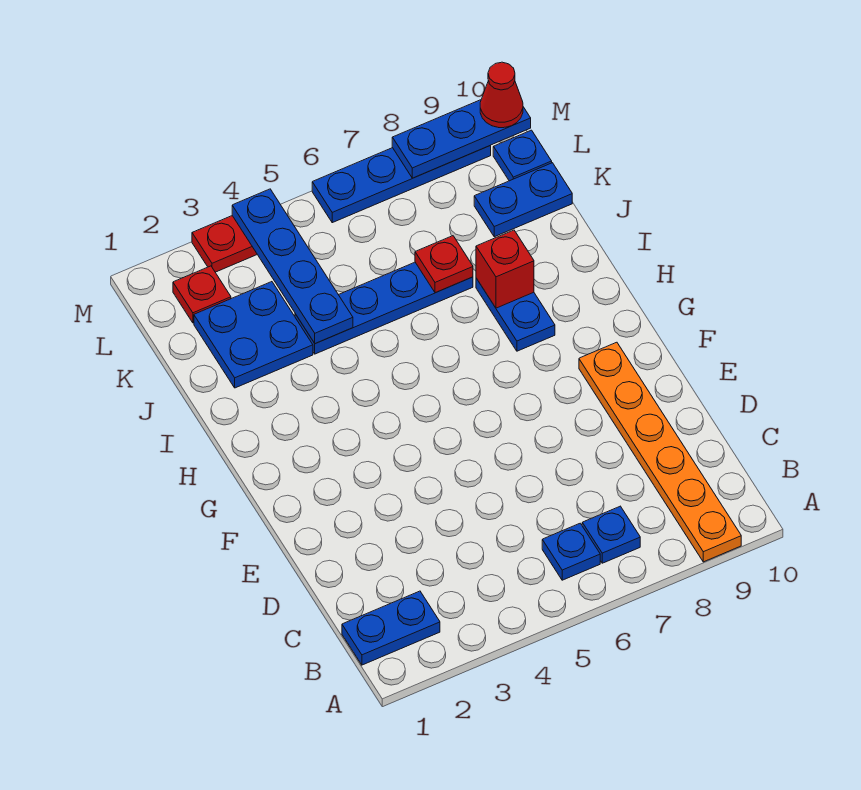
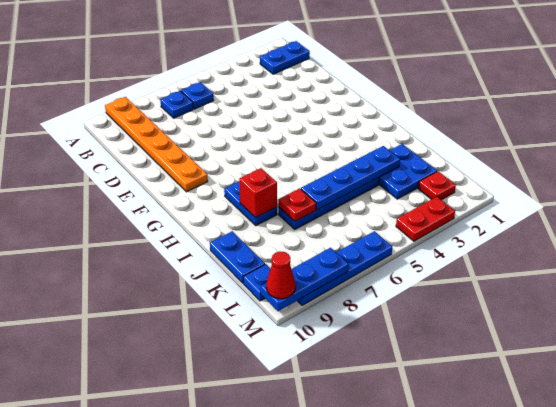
blue plate J4:M4 level 2 -> blue plate J3:J6 level 2
blue plate K9:K10 level 1 -> blue plate J10:K10 level 1

